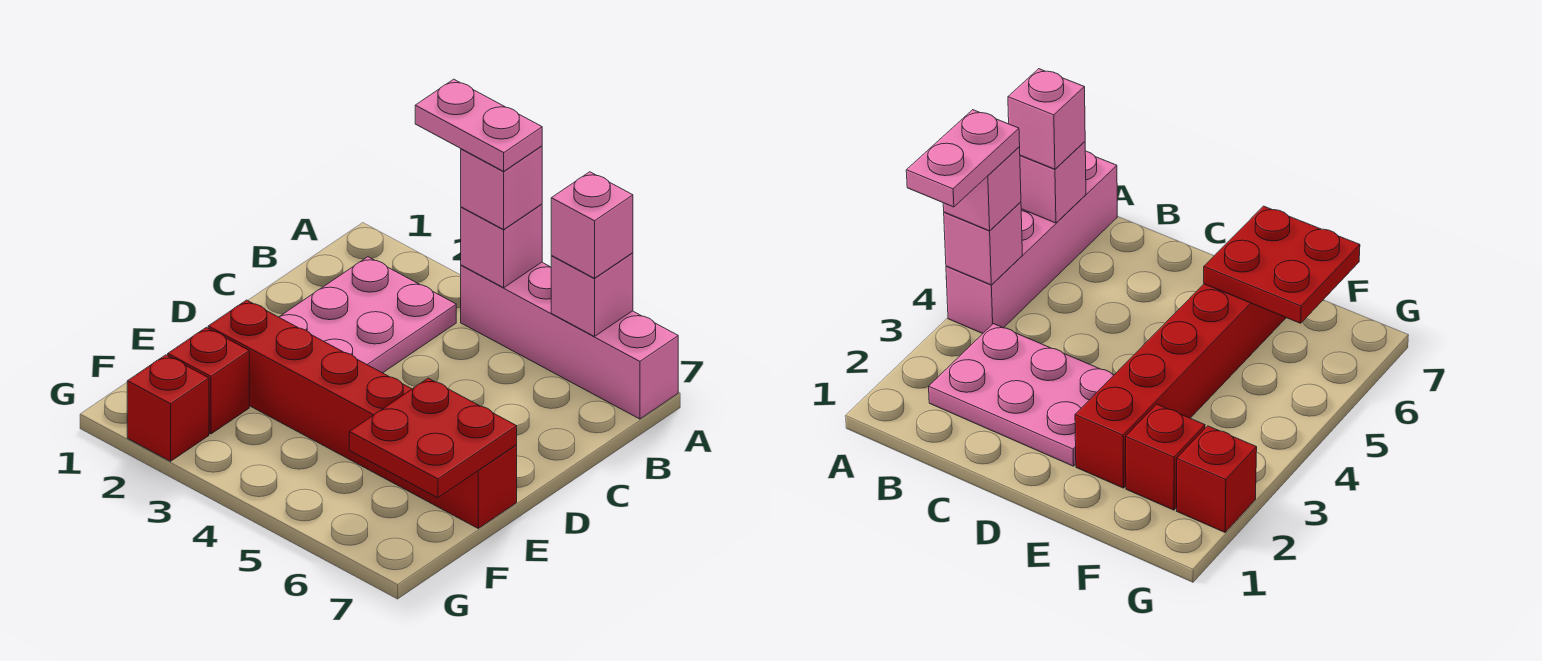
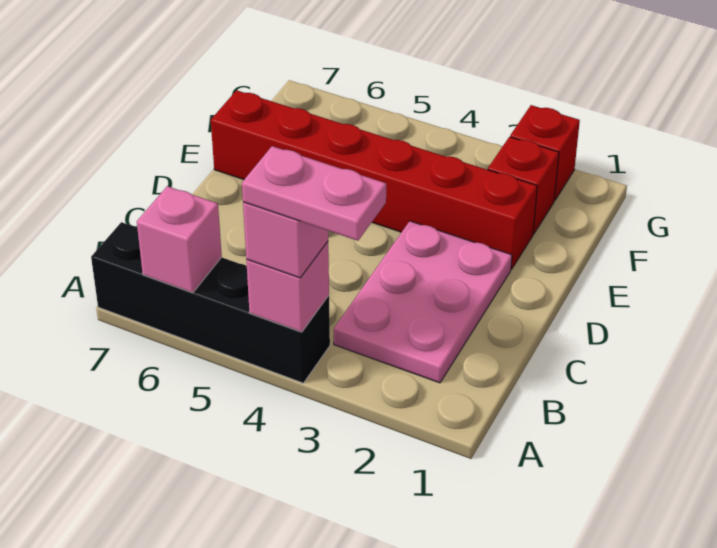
pink brick A4:A7 level 1 -> black brick A4:A7 level 1
pink brick A6 level 3 -> none
red plate E6:F7 level 2 -> none

